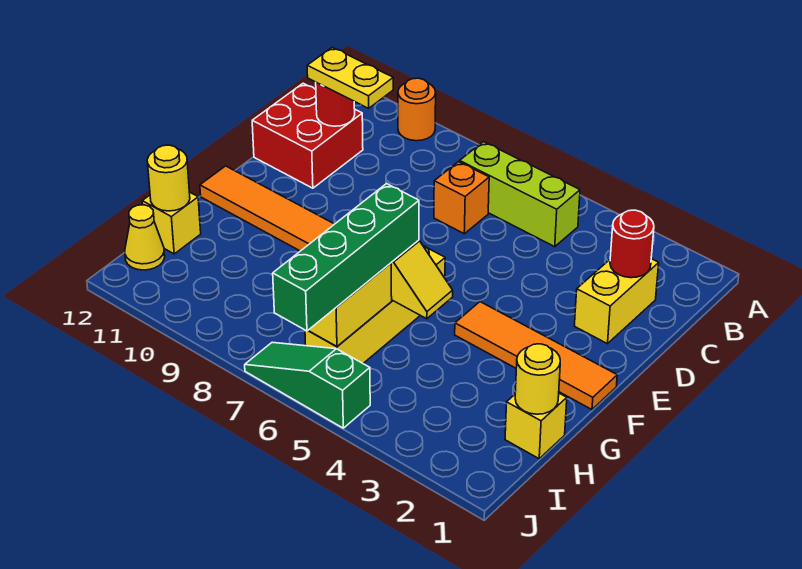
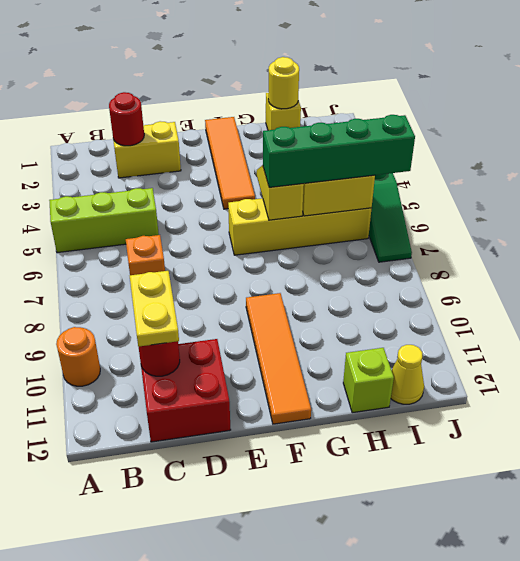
lime brick B5:B7 level 1 -> lime brick A5:C5 level 1
yellow brick H12 level 1 -> lime brick H12 level 1
yellow round brick H12 level 2 -> none

